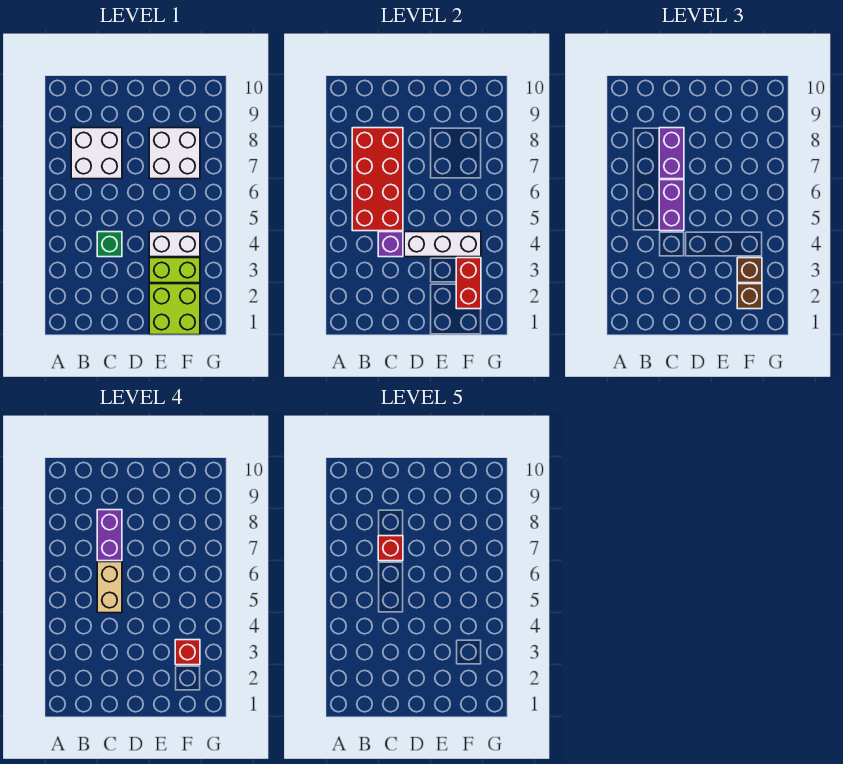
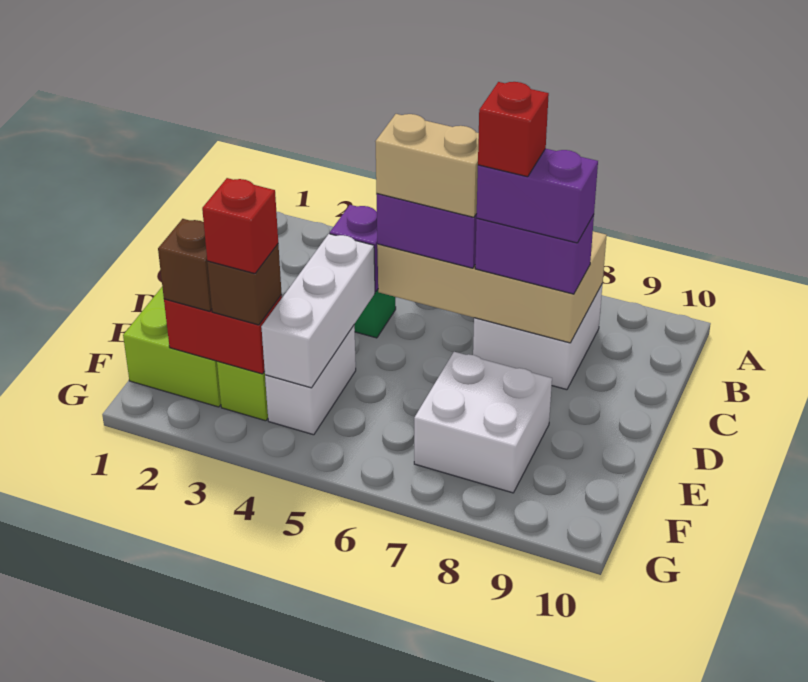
red brick B5:C8 level 2 -> tan brick B5:C8 level 2

